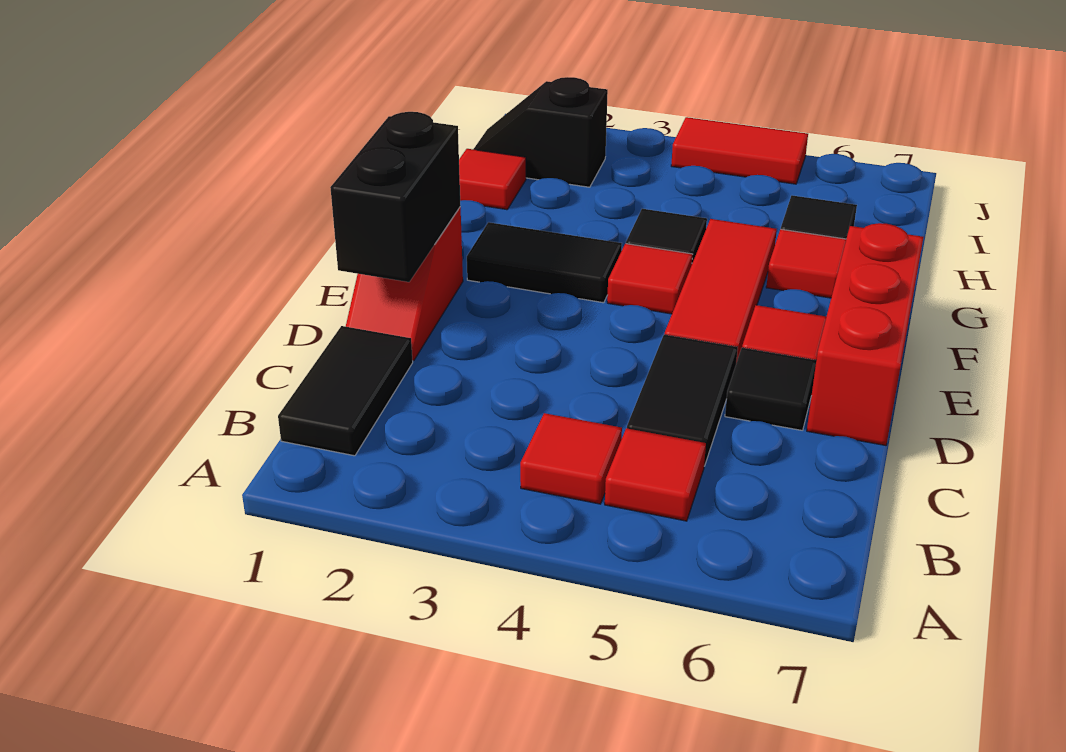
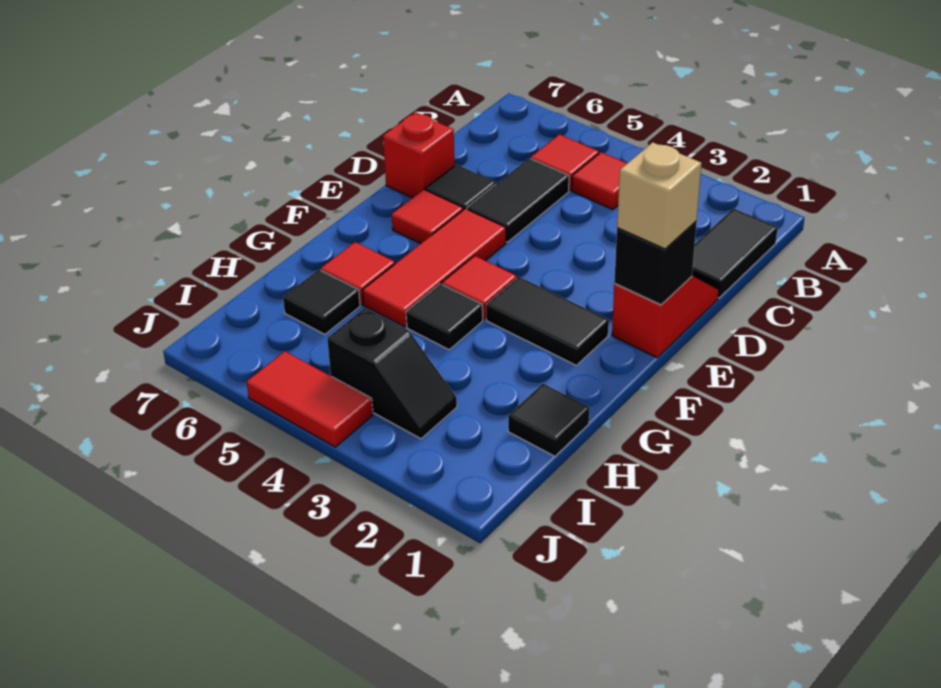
black brick D1:E1 level 2 -> black brick E1 level 2
red brick D7:F7 level 1 -> red brick D7 level 1
none -> tan brick E1 level 3
red tile H1 level 1 -> black tile H1 level 1
black slope I1:I2 level 1 top 2 -> black slope I3:I4 level 1 top 4

